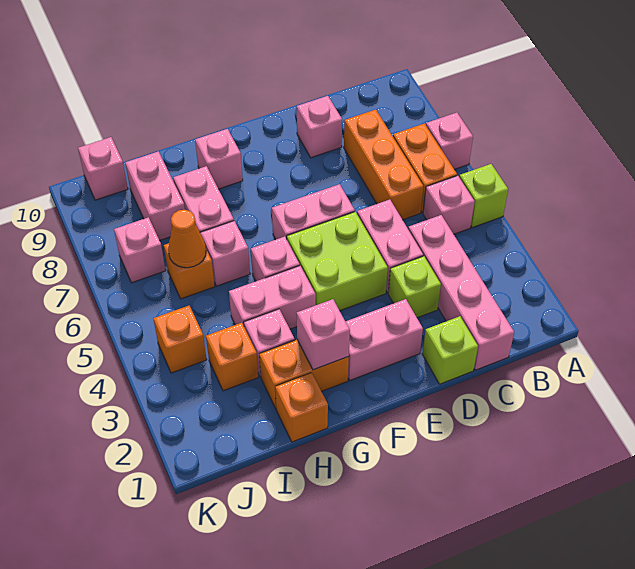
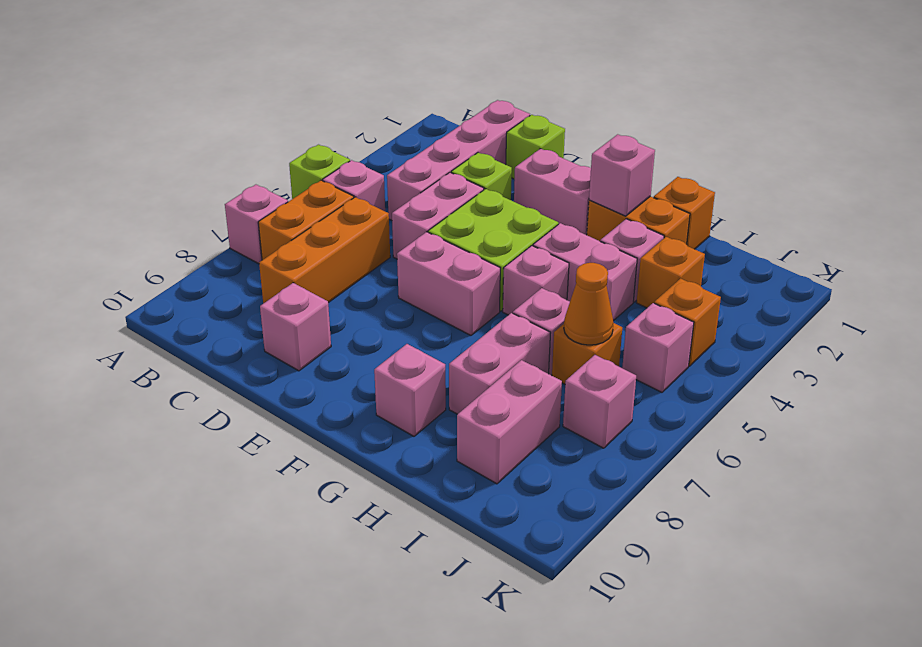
pink brick J10 level 1 -> pink brick J5 level 1

